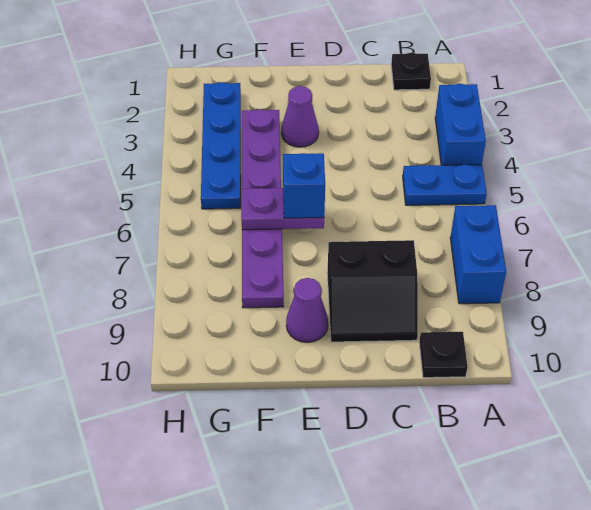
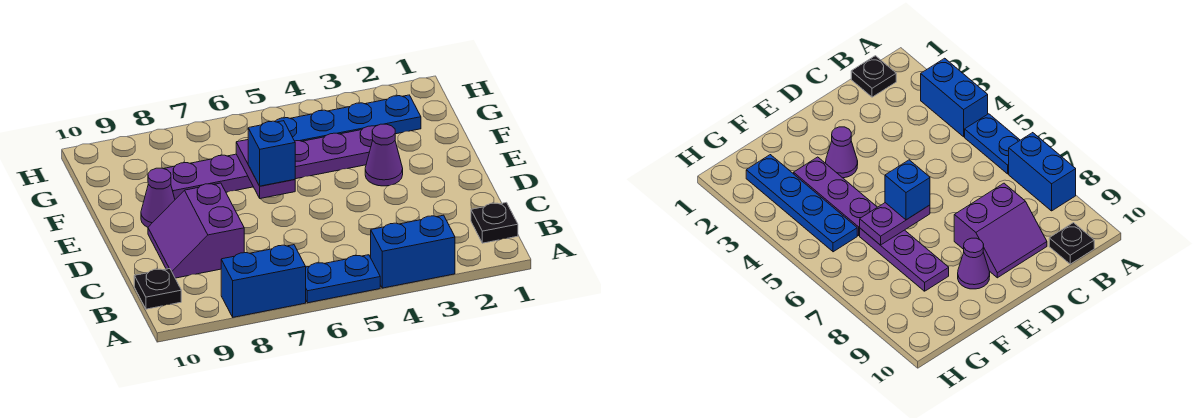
blue plate A5:B5 level 1 -> blue plate A5:A6 level 1
black slope C8:D9 level 1 top 8 -> purple slope C8:D9 level 1 top 8

